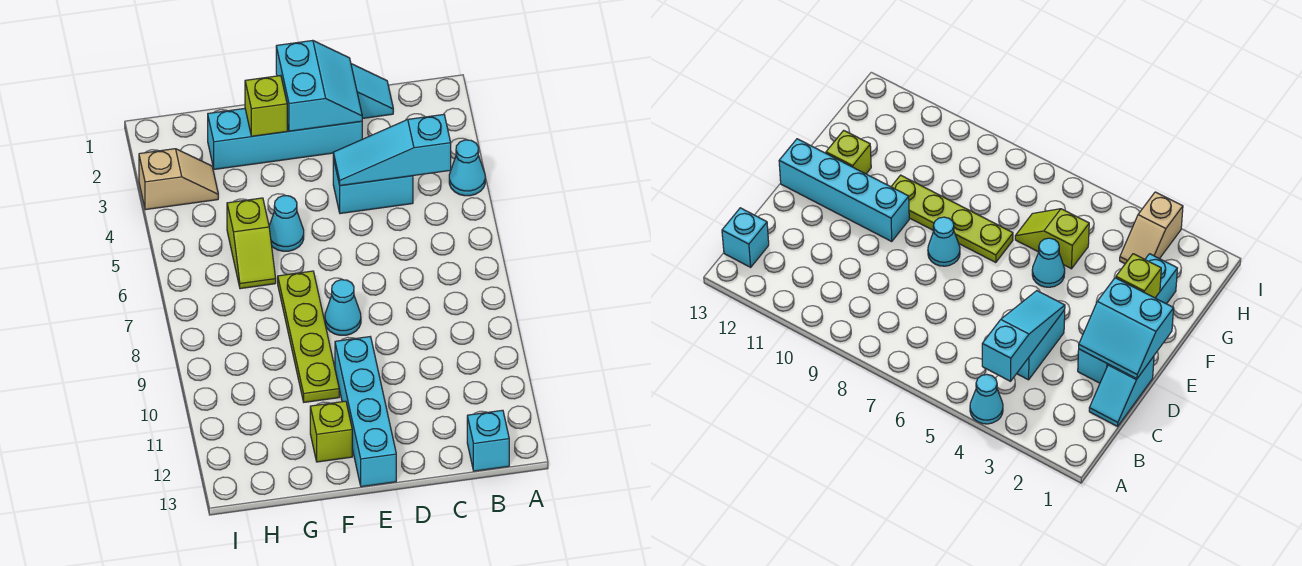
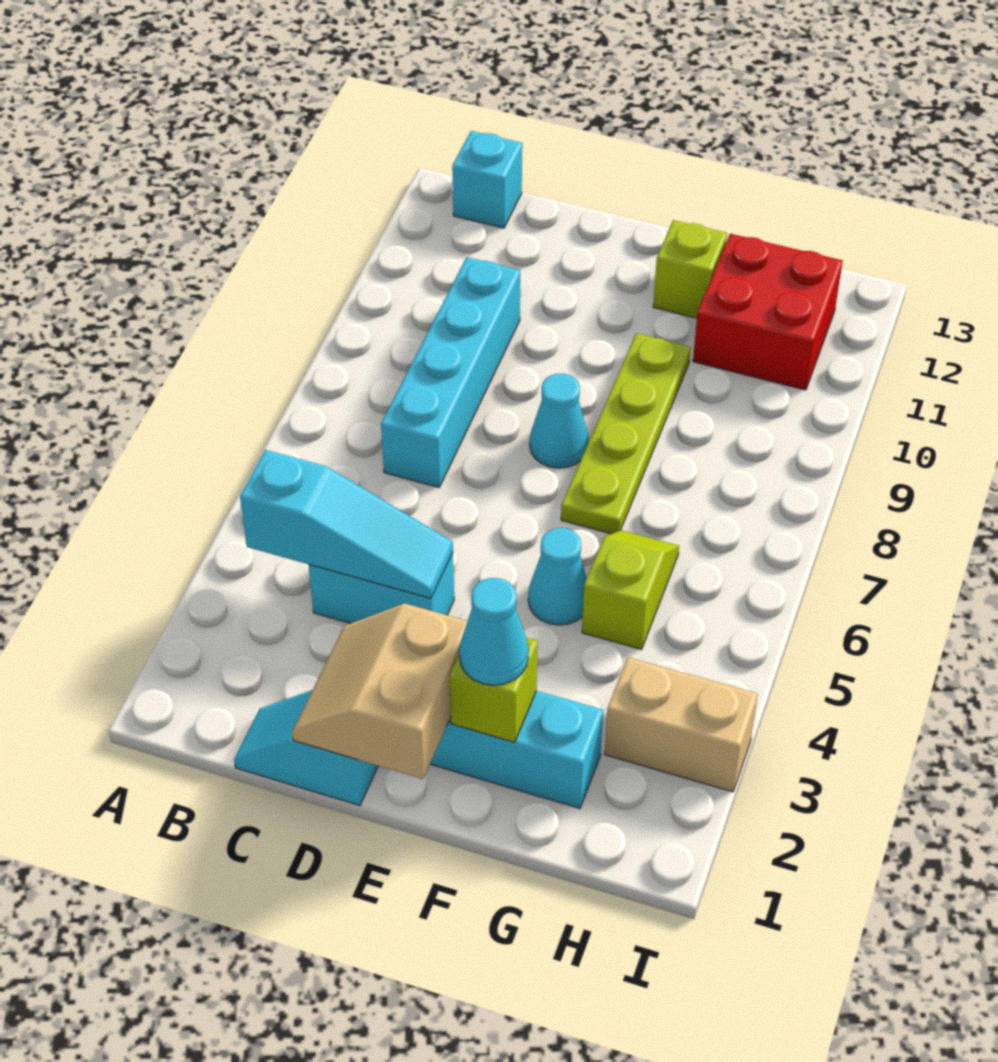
cyan cone A4 level 1 -> cyan cone F2 level 3
cyan slope D1:E2 level 2 top E -> tan slope D1:E2 level 2 top E
cyan brick E10:E13 level 1 -> cyan brick C7:C10 level 1
none -> red brick G11:H12 level 1
tan slope H3:I3 level 1 top I -> tan brick H3:I3 level 1

